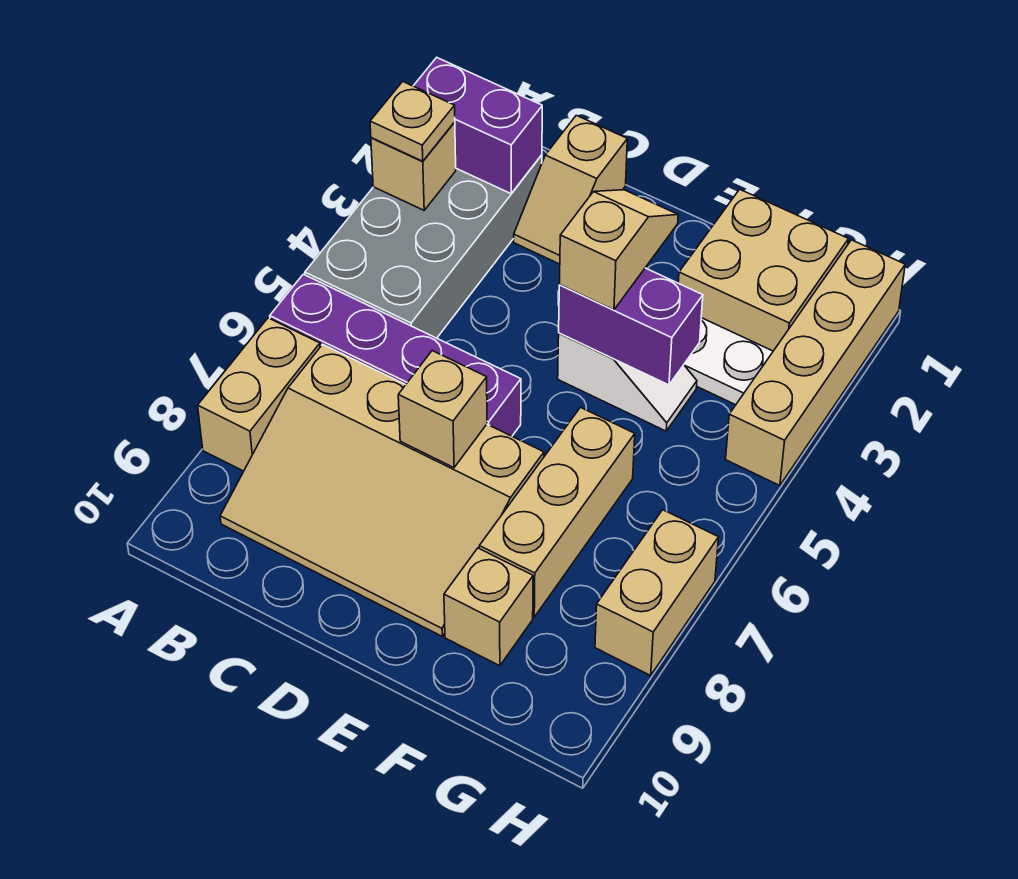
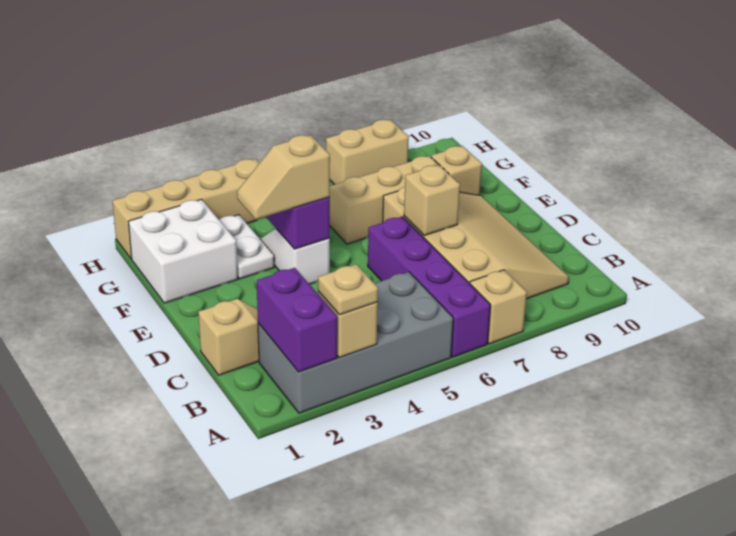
tan brick A7:A8 level 1 -> tan brick A7 level 1
tan brick F1:G2 level 1 -> white brick F1:G2 level 1

